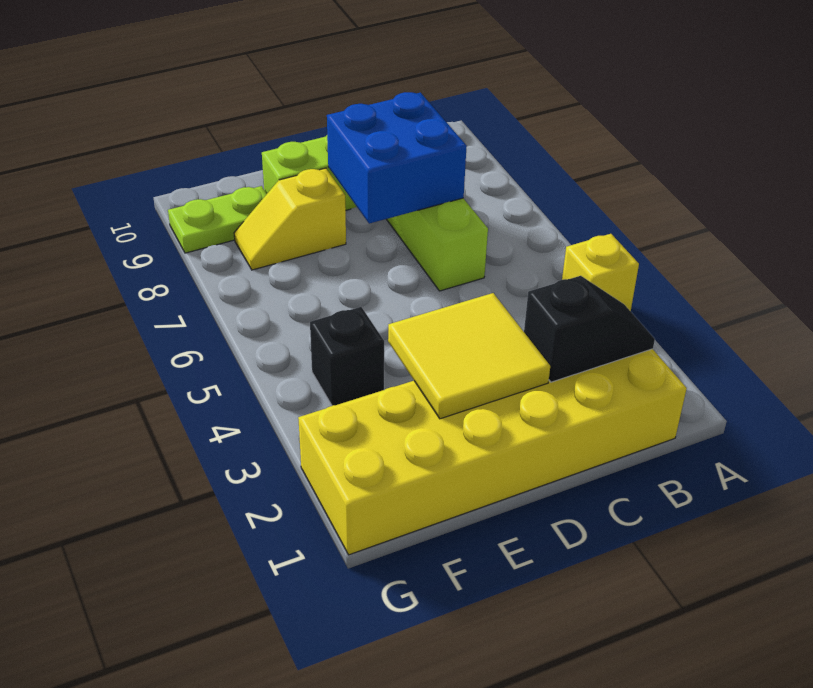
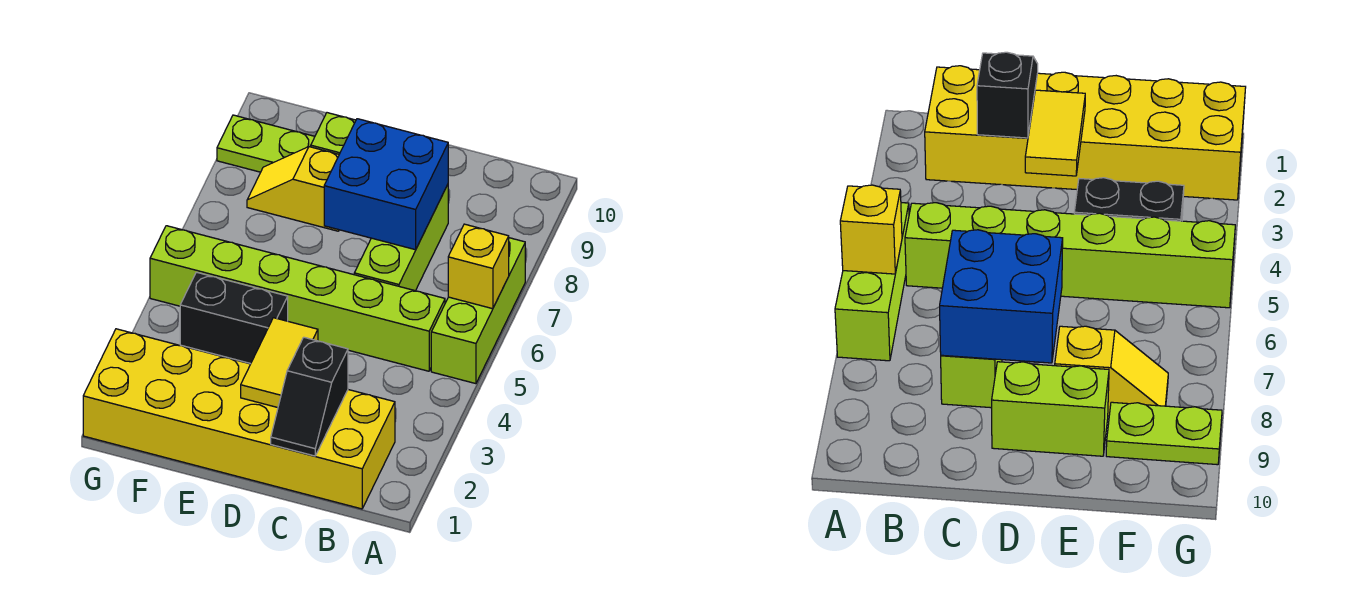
yellow brick A4 level 1 -> yellow brick A6 level 2
none -> lime brick A5:A7 level 1
black slope B2:C2 level 2 top C -> black slope C1:C2 level 2 top 2
none -> lime brick B5:G5 level 1
yellow tile D2:E3 level 2 -> yellow tile D2:D3 level 2
black brick F4 level 1 -> black brick E4:F4 level 1

